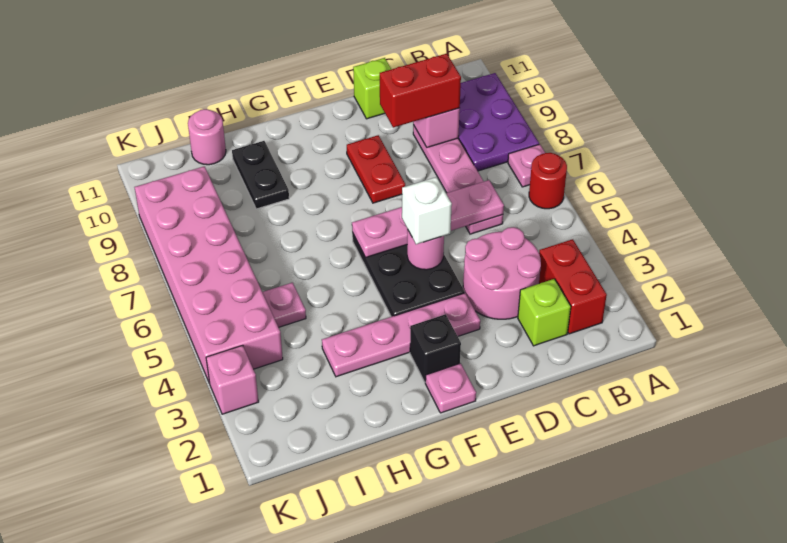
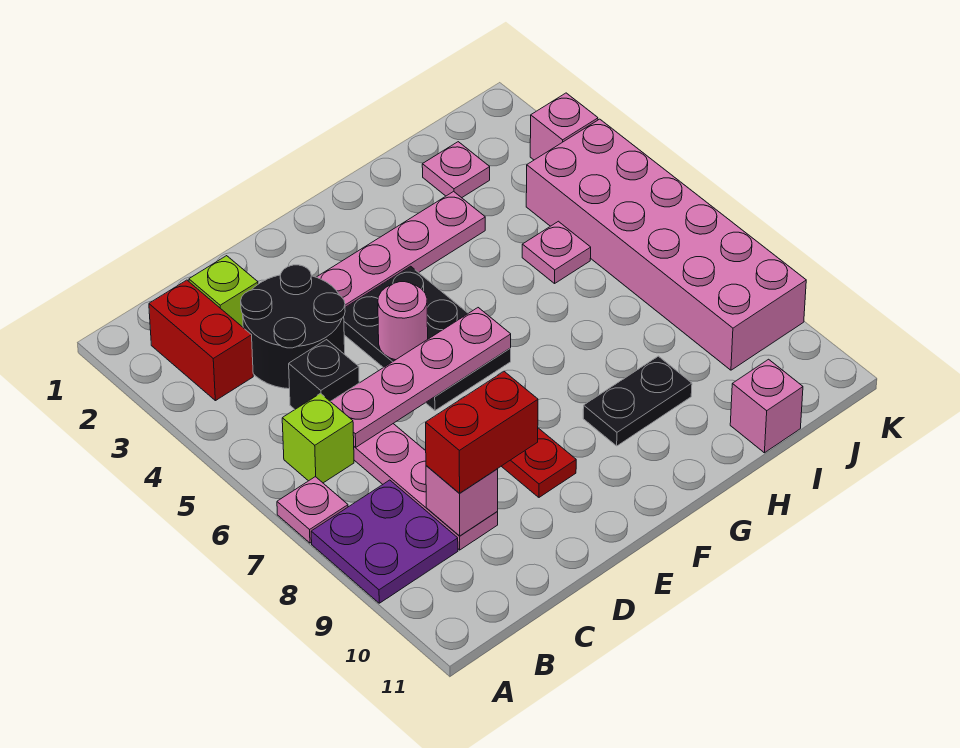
red round brick A6 level 1 -> none
purple plate A8:B10 level 1 -> purple plate A8:B9 level 1
pink round brick C3:D4 level 1 -> black round brick C3:D4 level 1
lime brick D11 level 1 -> lime brick B6 level 1
white brick E5 level 3 -> none
pink plate F1 level 1 -> pink plate I2 level 1
black brick F2 level 1 -> black brick C5 level 1
black plate H9:H10 level 1 -> black plate G9:H9 level 1
pink round brick I11 level 1 -> pink brick I11 level 1

